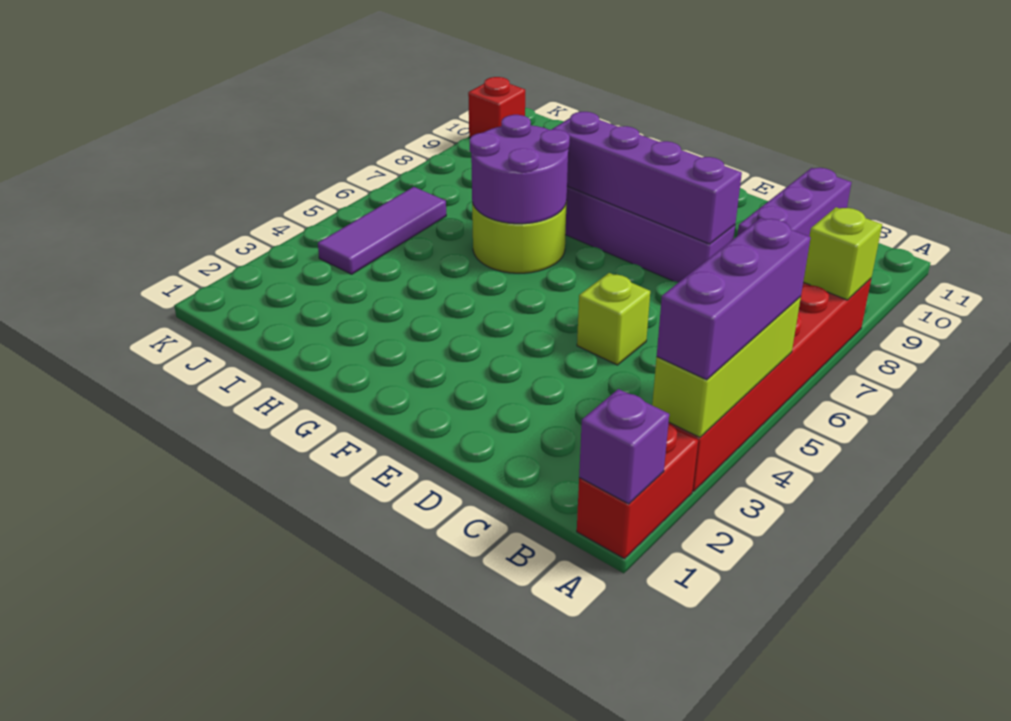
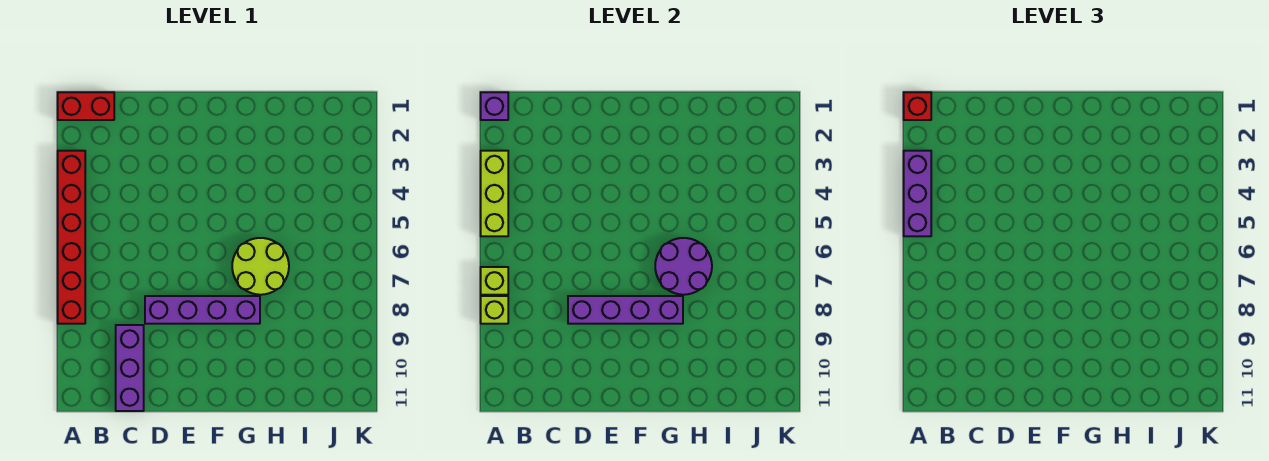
red brick A1:A2 level 1 -> red brick A1:B1 level 1
lime brick D5 level 1 -> lime brick A7 level 2
purple tile J4:J6 level 1 -> none
red brick K10 level 1 -> red brick A1 level 3

